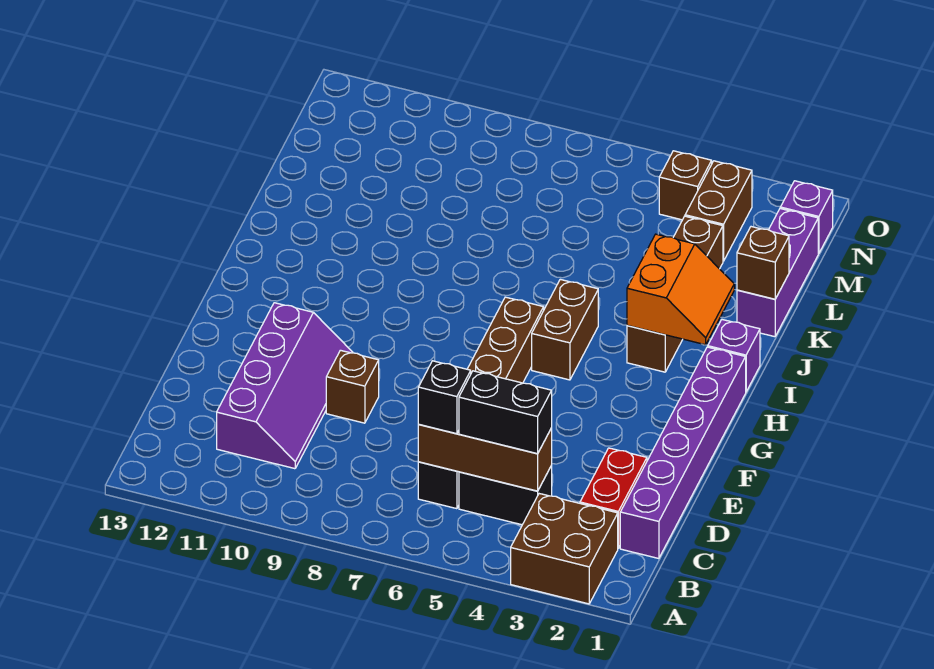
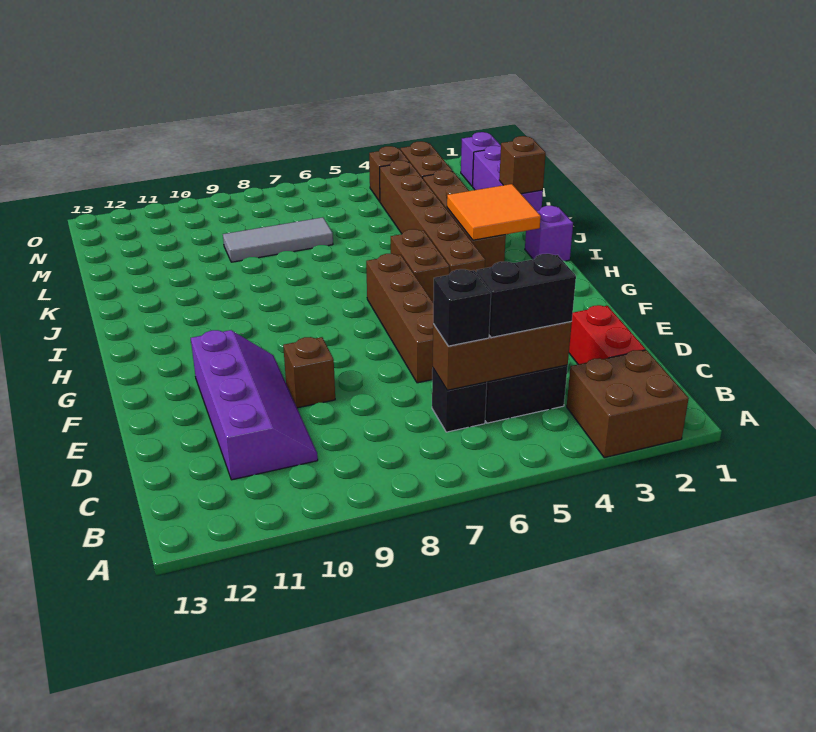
purple brick C1:H1 level 1 -> none
none -> brown brick H4:M4 level 1
orange slope I2:J3 level 2 top 3 -> orange tile I2:J3 level 2
none -> grey tile L7:L9 level 1

